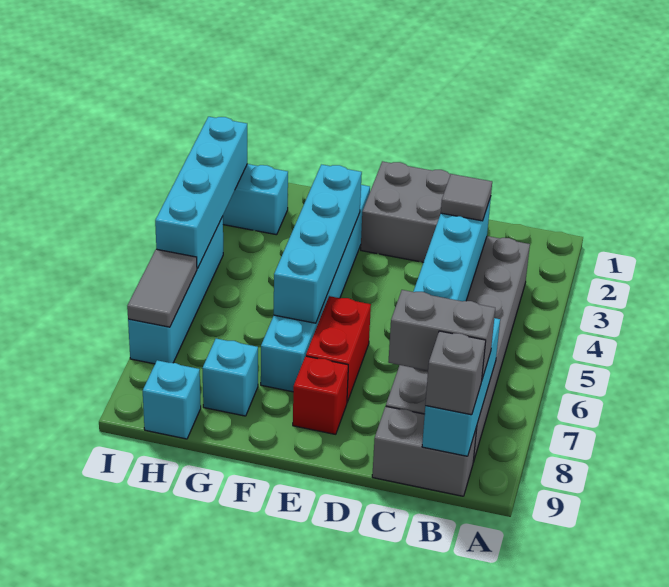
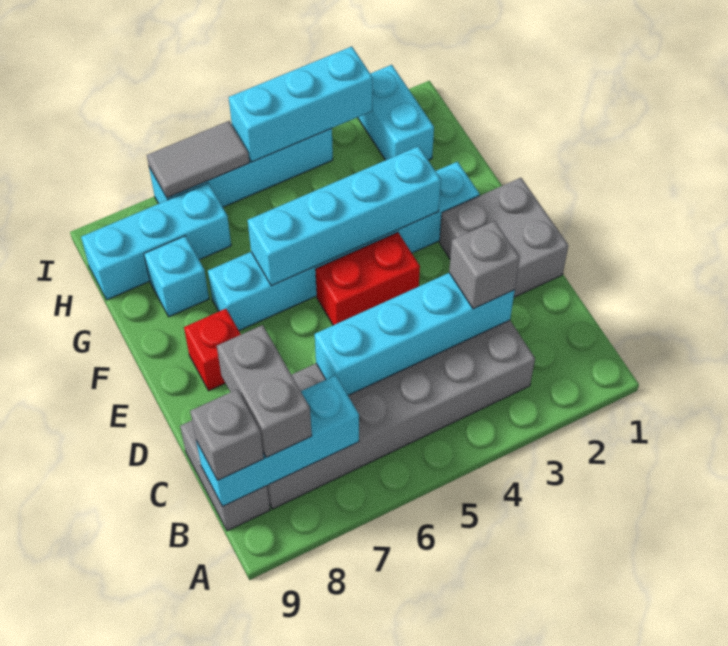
grey tile C3 level 3 -> grey brick C3 level 3
red brick E6:E7 level 1 -> red brick E4:E5 level 1
cyan brick H9 level 1 -> cyan brick H7:H9 level 1
cyan brick I2:I5 level 2 -> cyan brick I3:I5 level 2

